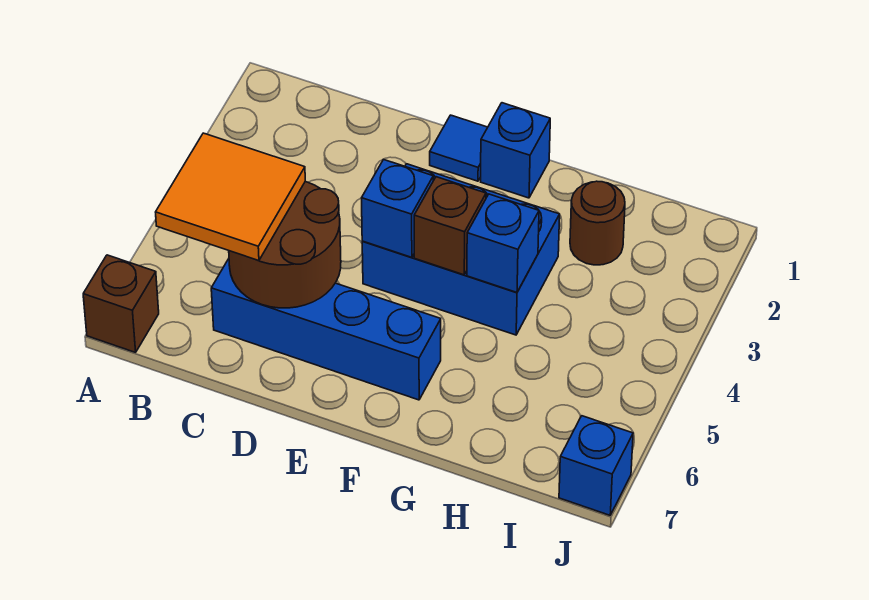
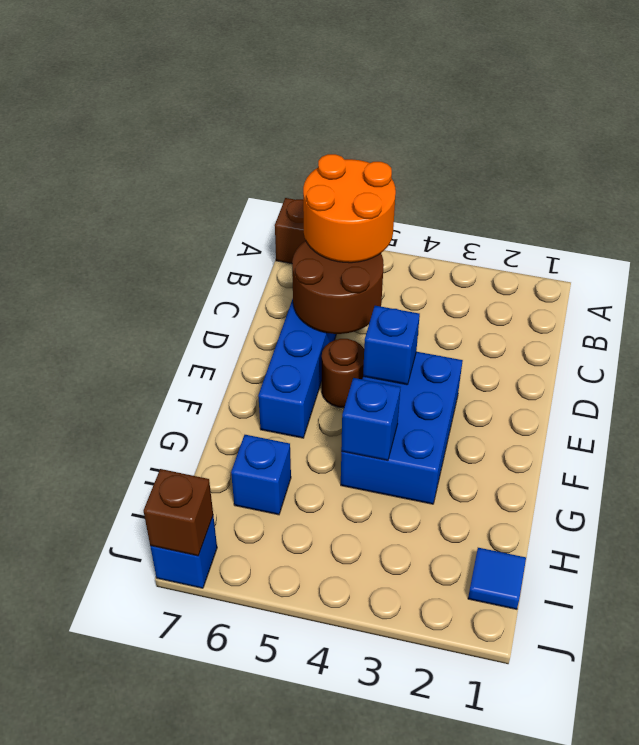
orange tile B5:C6 level 3 -> orange round brick B5:C6 level 3
blue tile E1 level 1 -> blue tile I1 level 1
blue brick F1 level 1 -> blue brick H6 level 1
brown brick F4 level 2 -> brown brick J7 level 2
brown round brick H2 level 1 -> brown round brick E5 level 1

